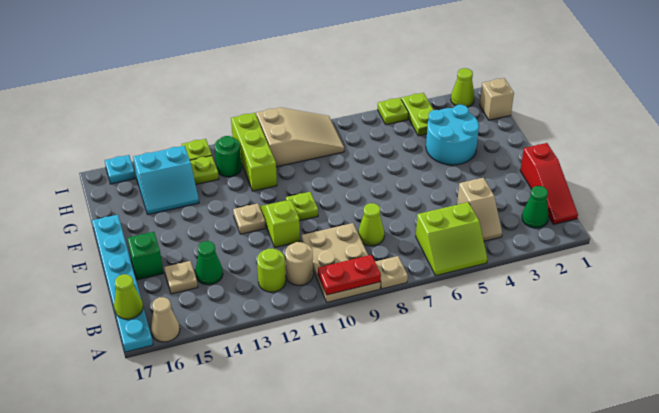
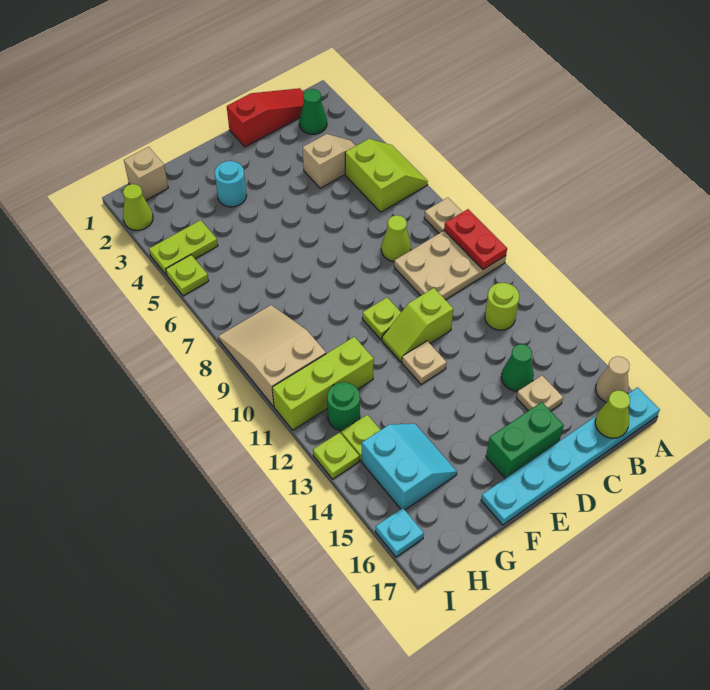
tan round brick B11 level 1 -> none
green brick D16 level 1 -> green brick D16:E16 level 1
cyan round brick F3:G4 level 1 -> cyan round brick F3 level 1

